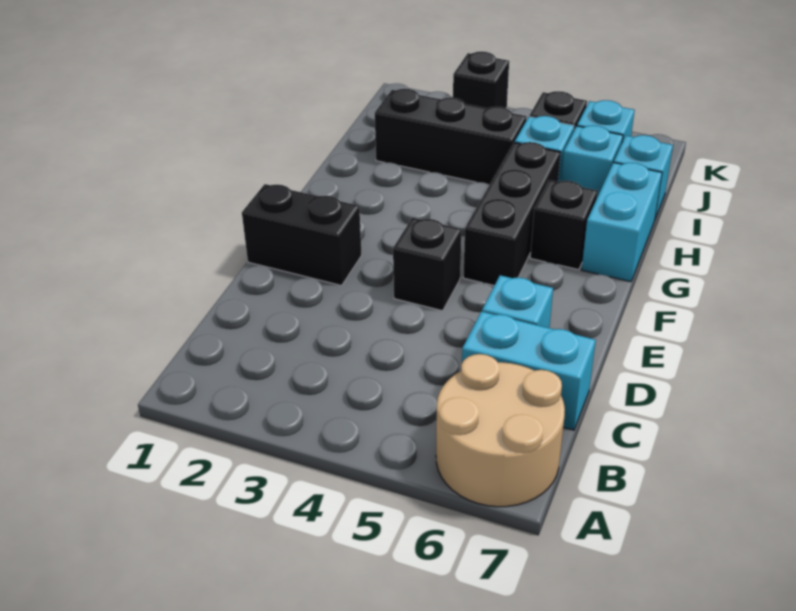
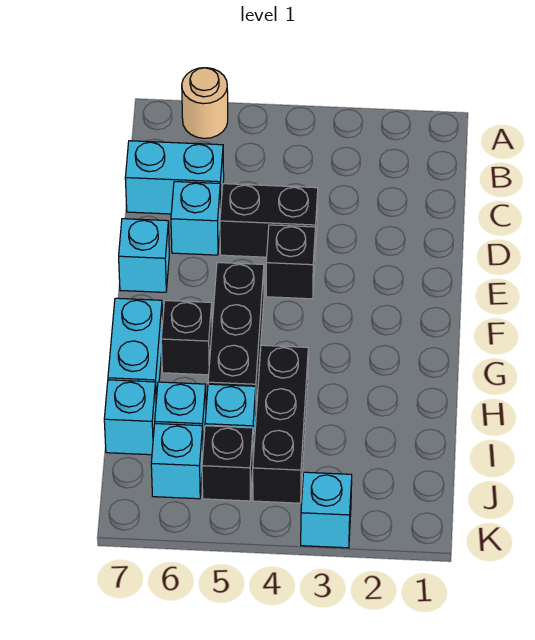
tan round brick A6:B7 level 1 -> tan round brick A6 level 1
black brick E1:E2 level 1 -> black brick D4:D5 level 1
none -> cyan brick E7 level 1
black brick I2:I4 level 1 -> black brick H4:J4 level 1
black brick K3 level 1 -> cyan brick K3 level 1

